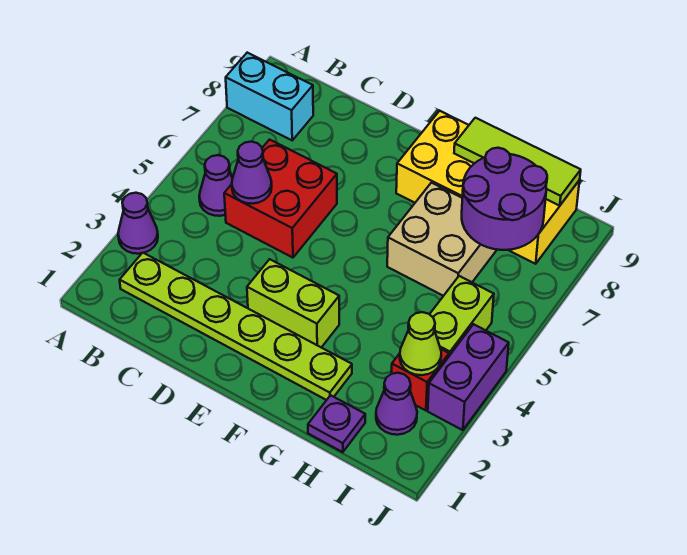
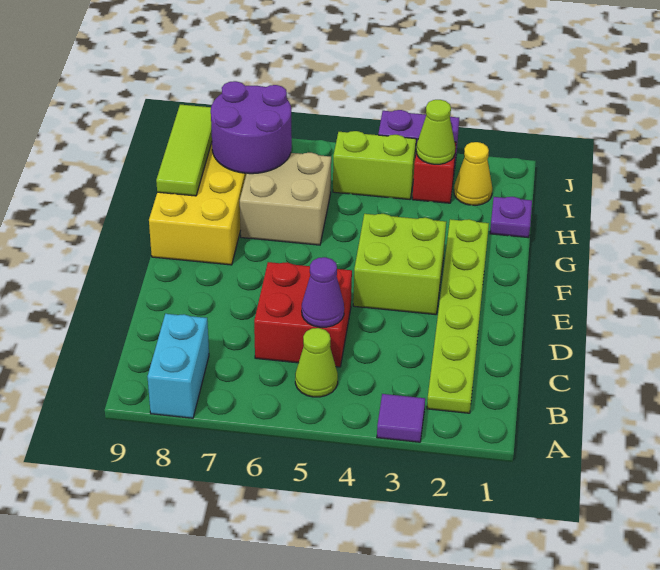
purple cone A3 level 1 -> purple tile A3 level 1
purple cone B5 level 1 -> lime cone B5 level 1
lime brick E3:F3 level 1 -> lime brick E3:F4 level 1
purple cone I2 level 1 -> yellow cone I2 level 1

